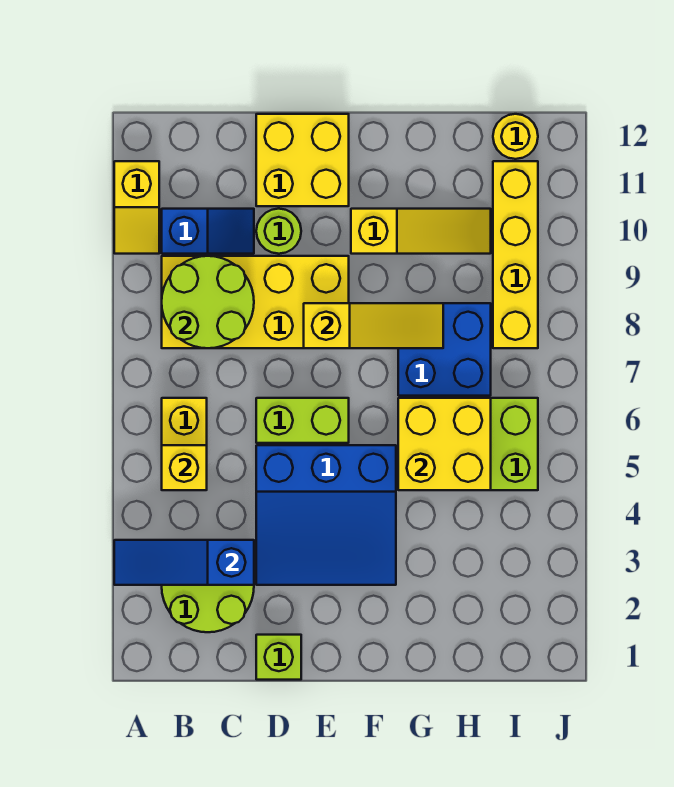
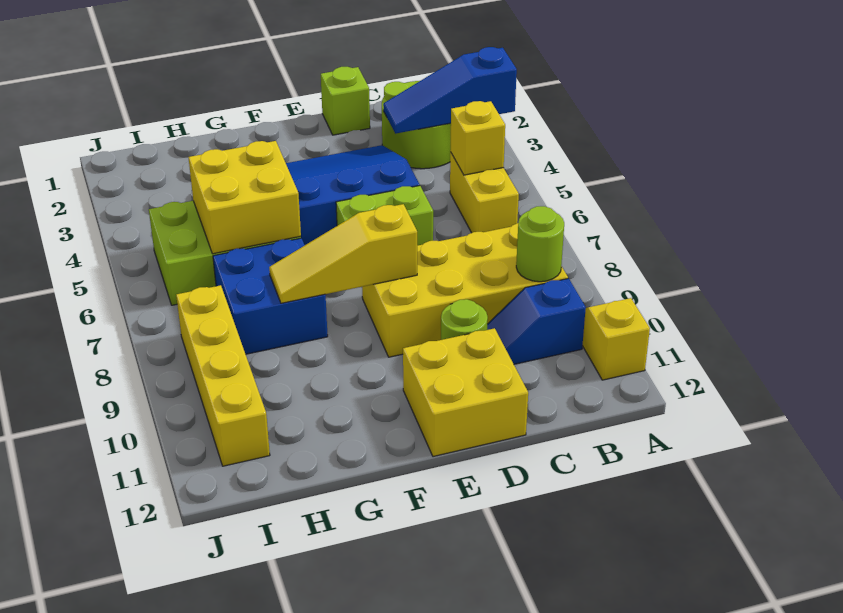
blue slope A3:C3 level 2 top C -> blue slope A3:C3 level 2 top A
lime round brick B8:C9 level 2 -> lime round brick B9 level 2
yellow slope F10:H10 level 1 top F -> none
yellow round brick I12 level 1 -> none

